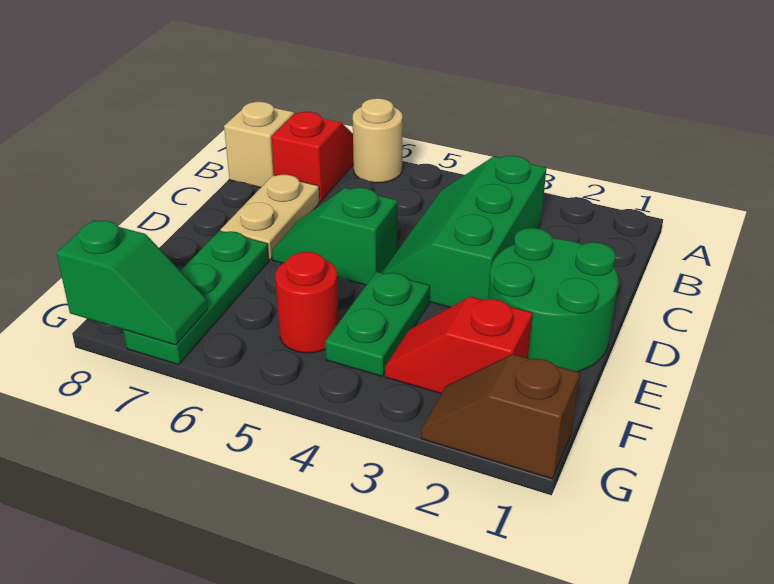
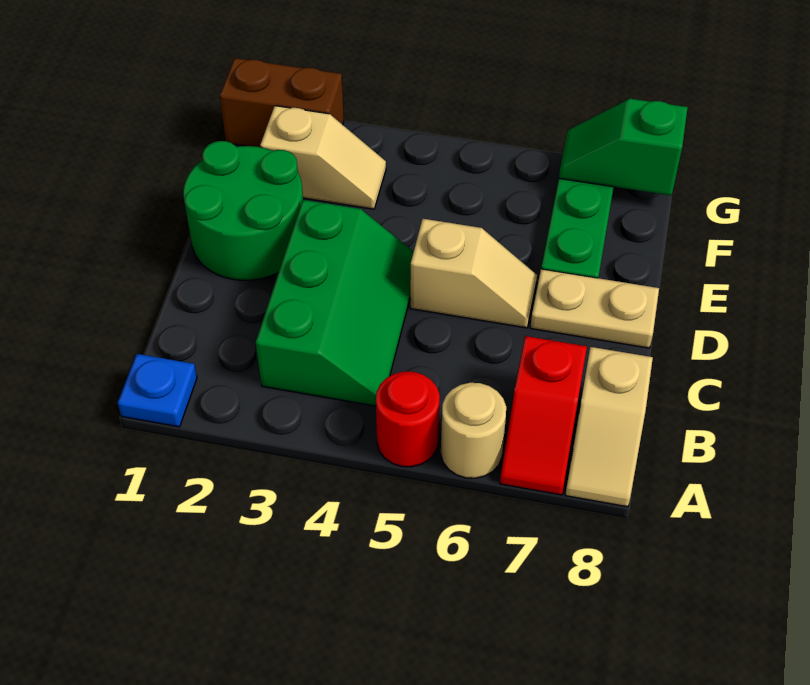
none -> blue plate A1 level 1
tan plate C7:D7 level 1 -> tan plate D7:D8 level 1
green slope D5:D6 level 1 top 5 -> tan slope D5:D6 level 1 top 5
green plate E4:F4 level 1 -> none
red slope F2:F3 level 1 top 2 -> tan slope F2:F3 level 1 top 2
red round brick F5 level 1 -> red round brick A5 level 1
brown slope G1:G2 level 1 top 1 -> brown brick G1:G2 level 1

